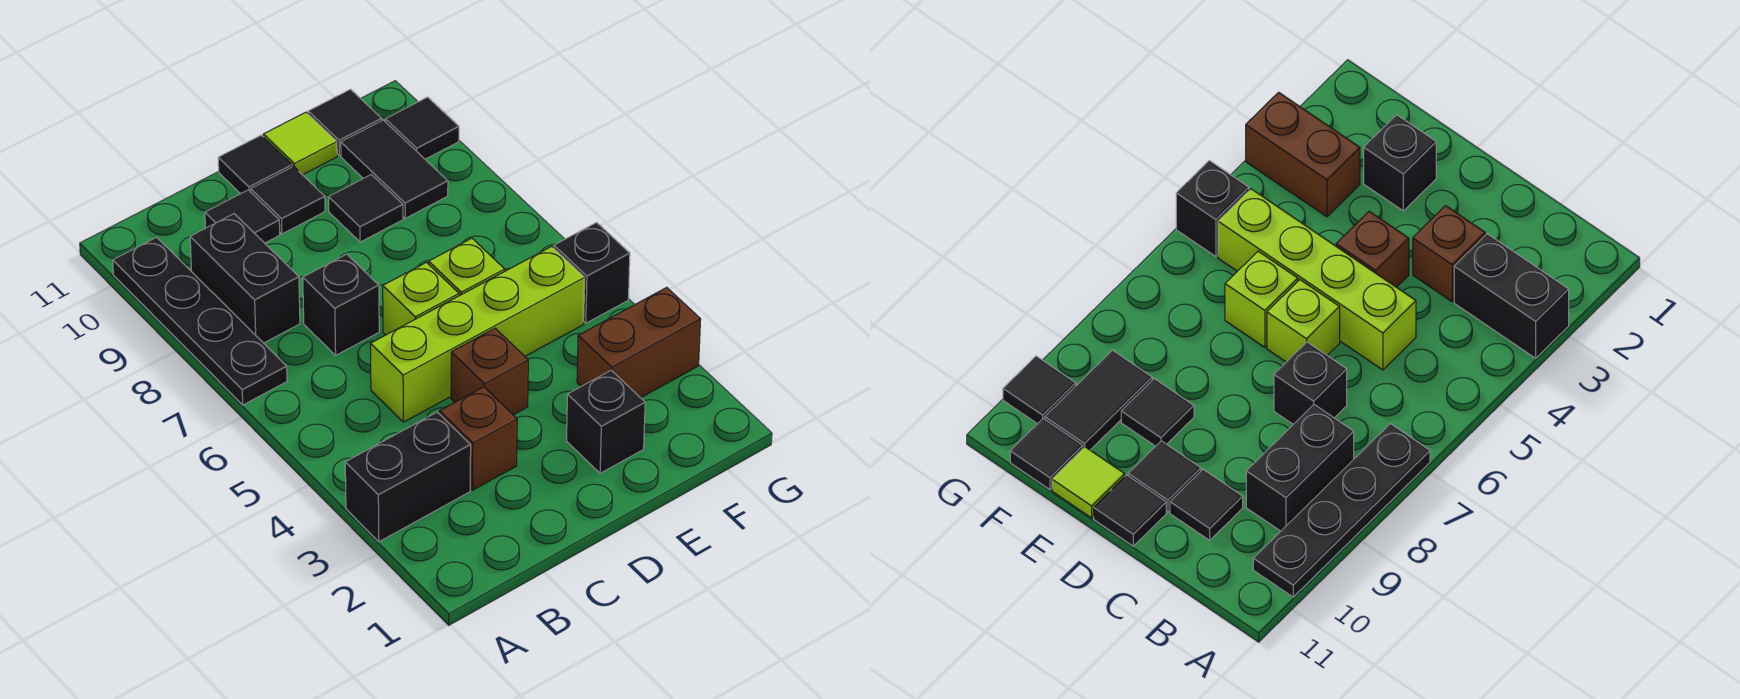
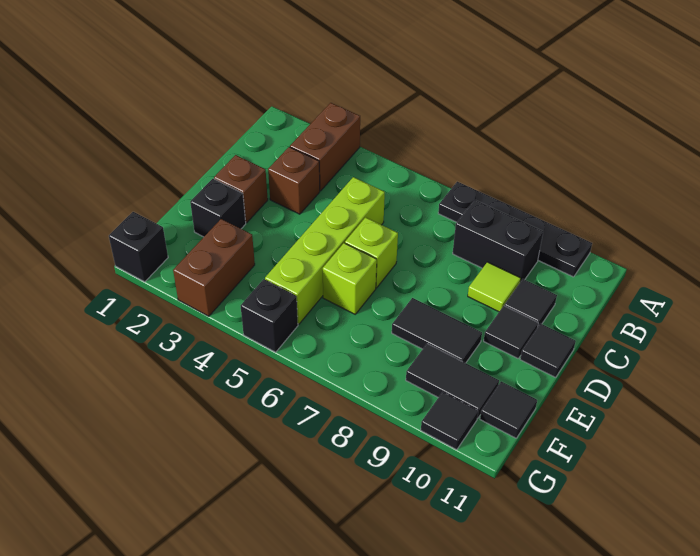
black brick A3:B3 level 1 -> brown brick A3:B3 level 1
black brick C7 level 1 -> black brick G1 level 1
brown brick D4 level 1 -> brown brick D2 level 1
black tile E9 level 1 -> black tile E8:E9 level 1
lime tile E11 level 1 -> lime tile C9 level 1

